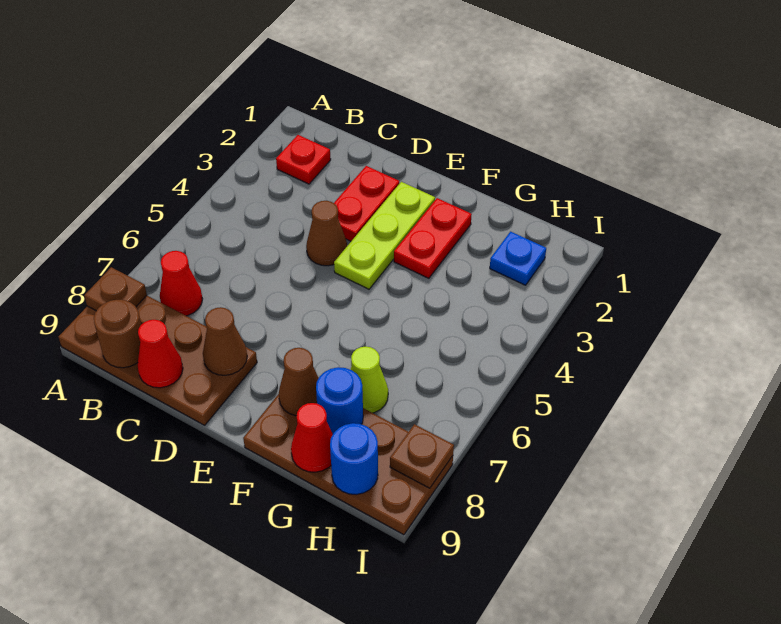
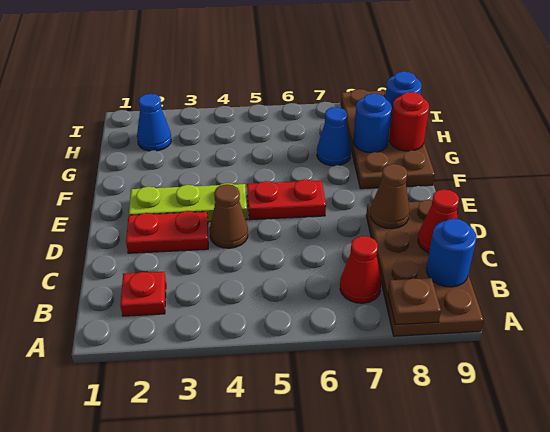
brown round brick B9 level 2 -> blue round brick B9 level 2
red plate F2:F3 level 1 -> red plate E5:E6 level 1
brown cone F8 level 2 -> none
lime cone G7 level 1 -> blue cone G7 level 1
red cone G9 level 2 -> red round brick G9 level 2
blue plate H2 level 1 -> blue cone H2 level 1
brown plate I8 level 2 -> none

